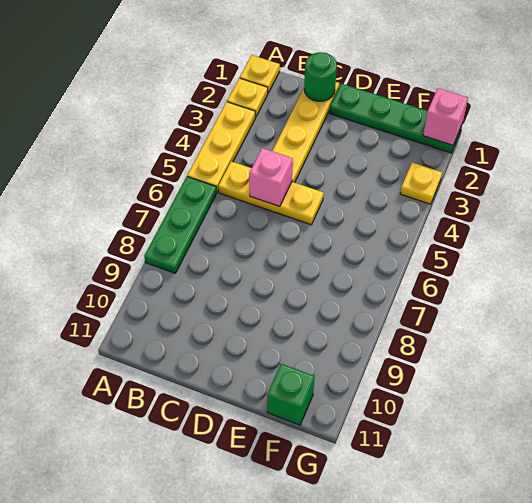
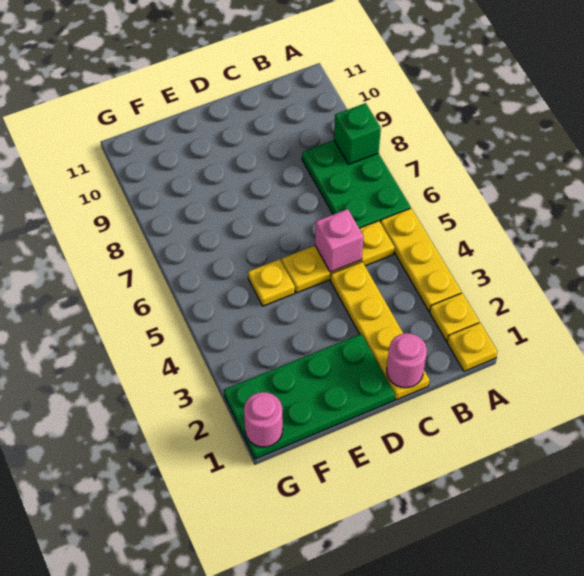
green plate A6:A8 level 1 -> green plate A6:B8 level 1
green round brick C1 level 2 -> pink round brick C1 level 2
green plate D1:G1 level 1 -> green plate D1:G2 level 1
green brick F11 level 1 -> green brick A8 level 2
pink brick G1 level 2 -> pink round brick G1 level 2
yellow plate G3 level 1 -> yellow plate E5 level 1

